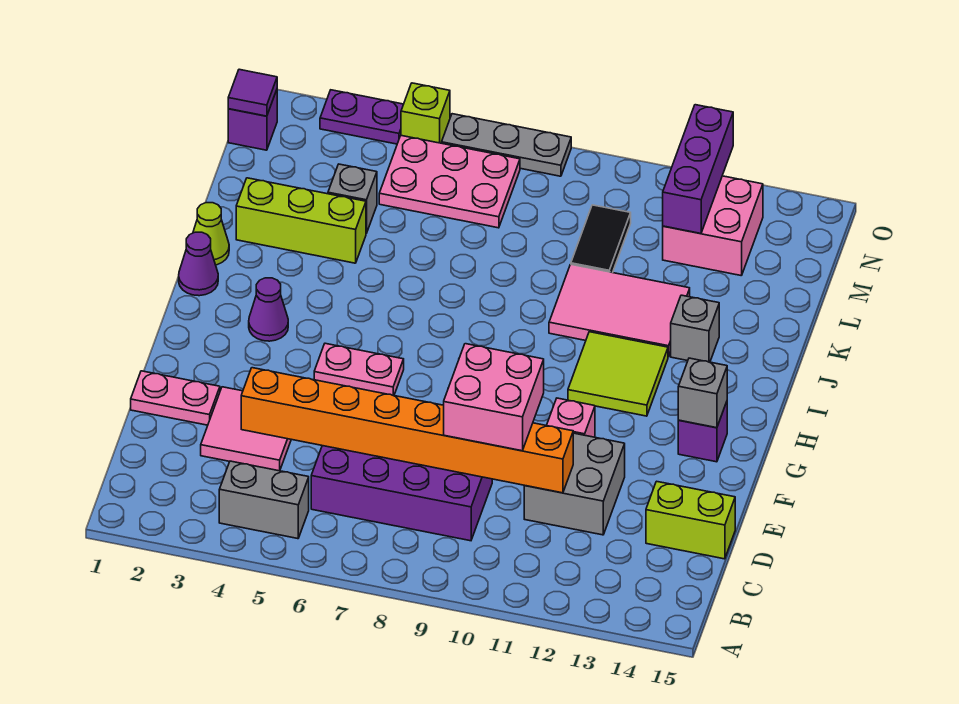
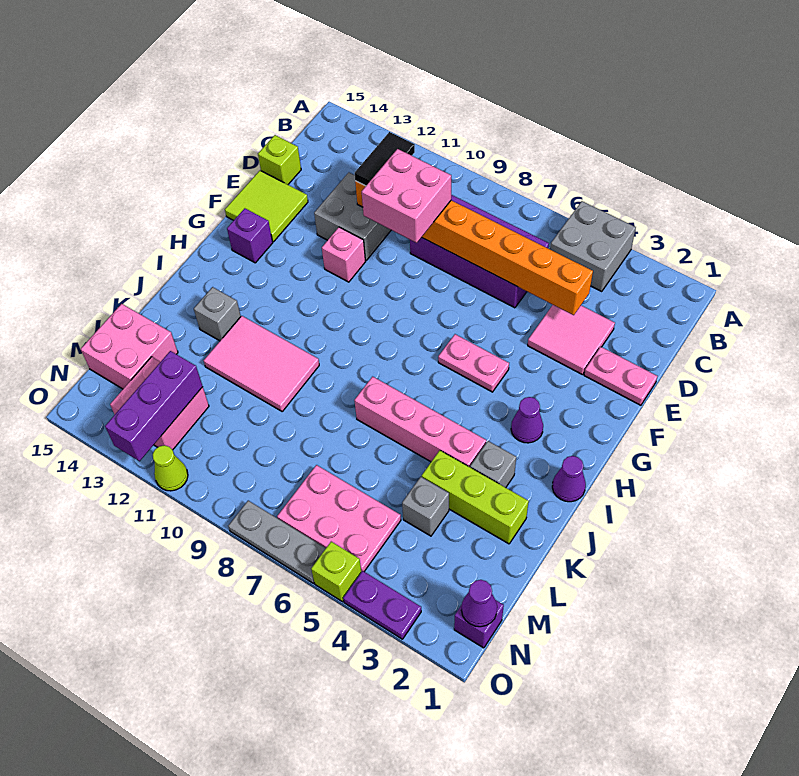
grey brick B4:B5 level 1 -> grey brick A4:B5 level 1
lime brick D14:D15 level 1 -> lime brick D15 level 1
grey brick G14 level 2 -> grey brick J3 level 1
lime tile H11:I12 level 1 -> lime tile E14:F15 level 1
lime cone J1 level 1 -> lime cone O11 level 1
none -> pink brick J4:J7 level 1
black tile L10:M10 level 1 -> black tile C11:D11 level 3
none -> pink brick L14:M15 level 1
purple tile N1 level 2 -> purple cone N1 level 2

